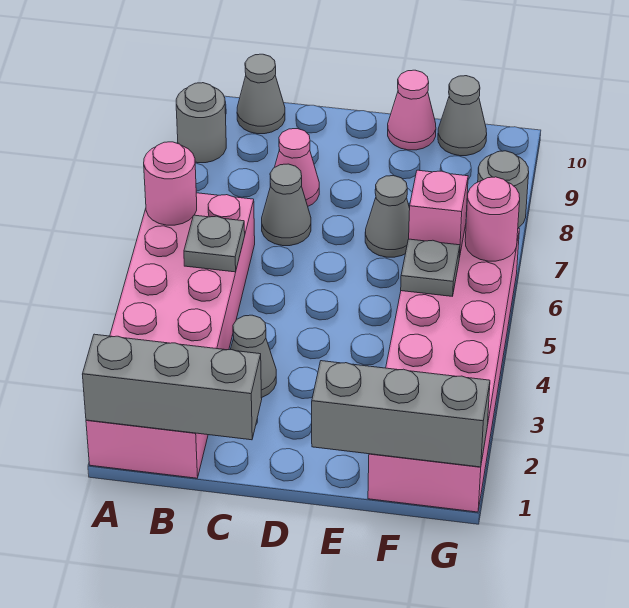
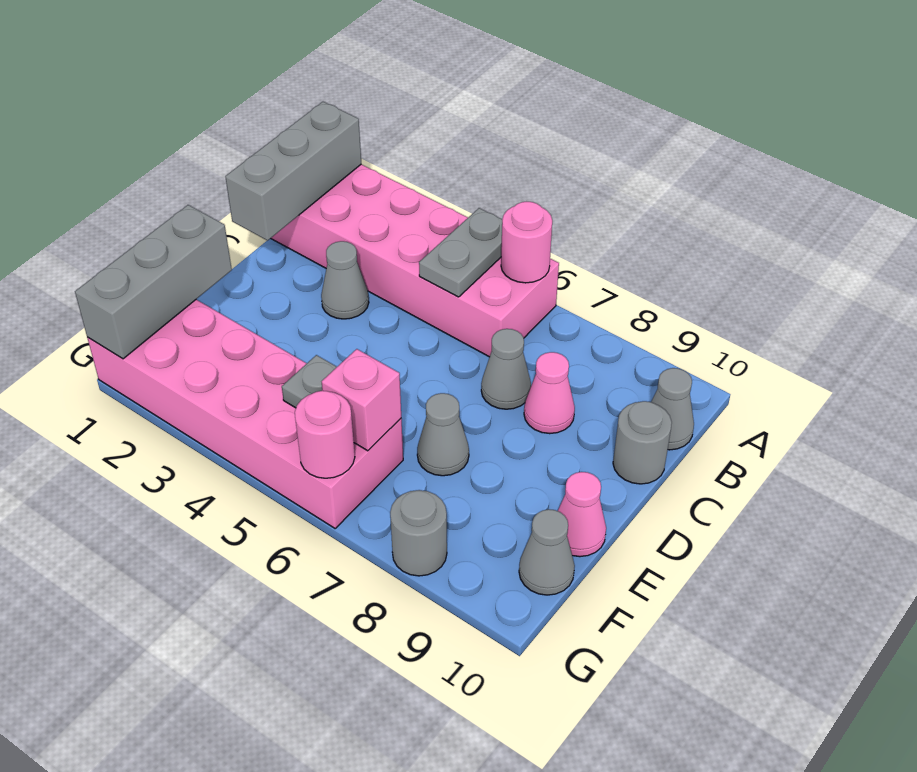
grey round brick A9 level 1 -> grey round brick C10 level 1
grey plate B5 level 2 -> grey plate A5:B5 level 2

